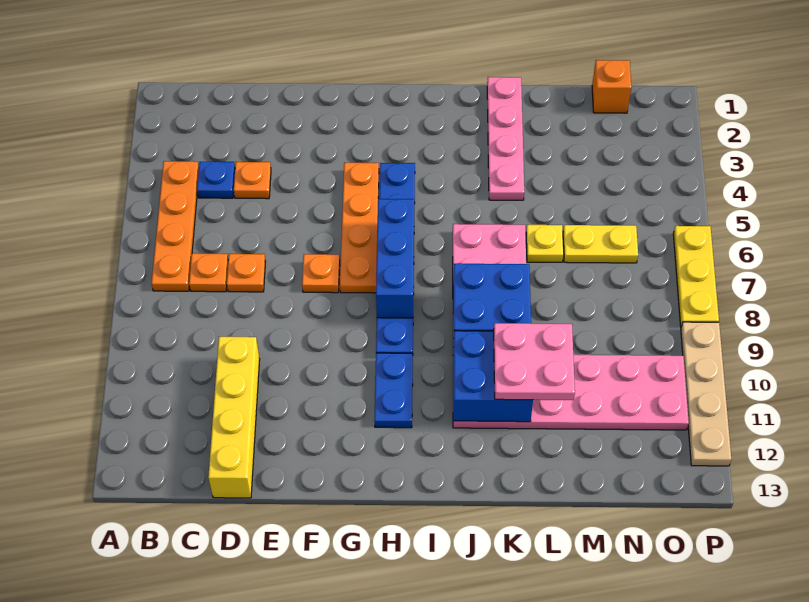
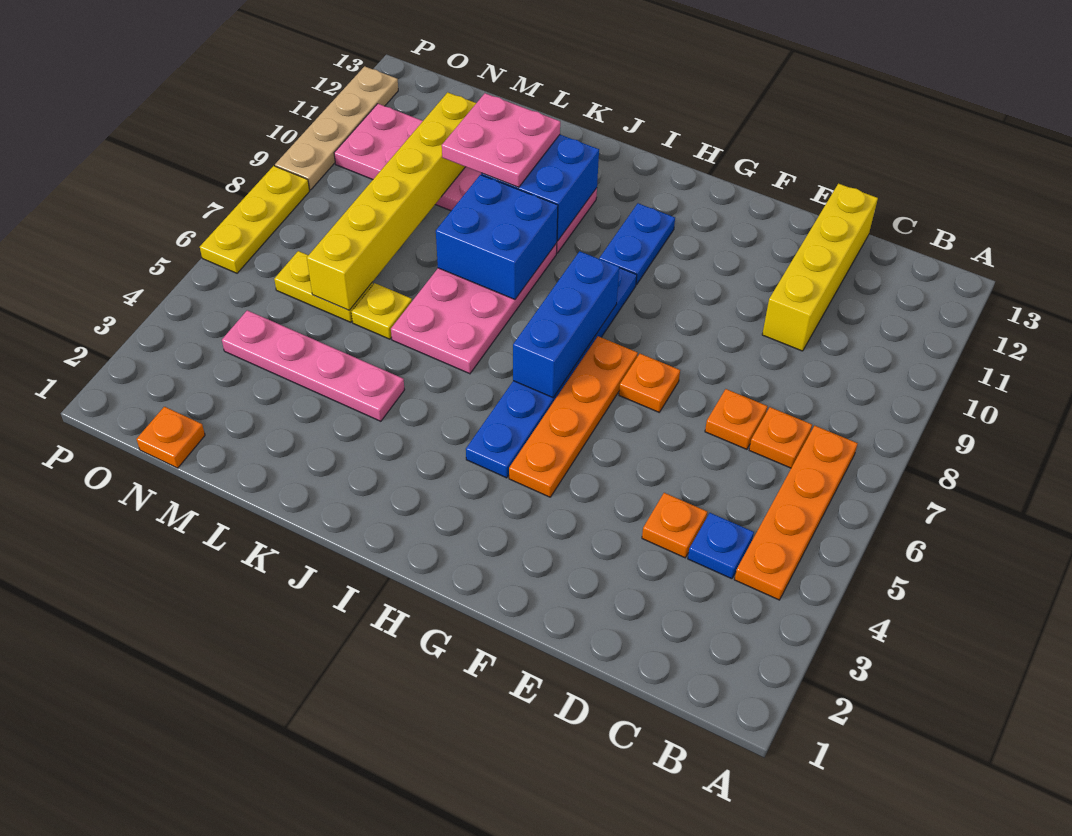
pink plate K1:K4 level 1 -> pink plate K4:N4 level 1
none -> yellow brick M6:M11 level 2
orange brick N1 level 1 -> orange plate N1 level 1

